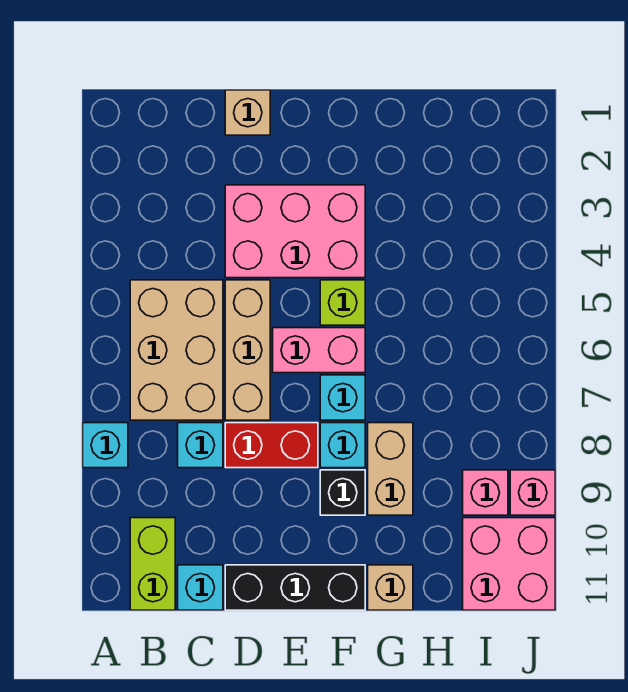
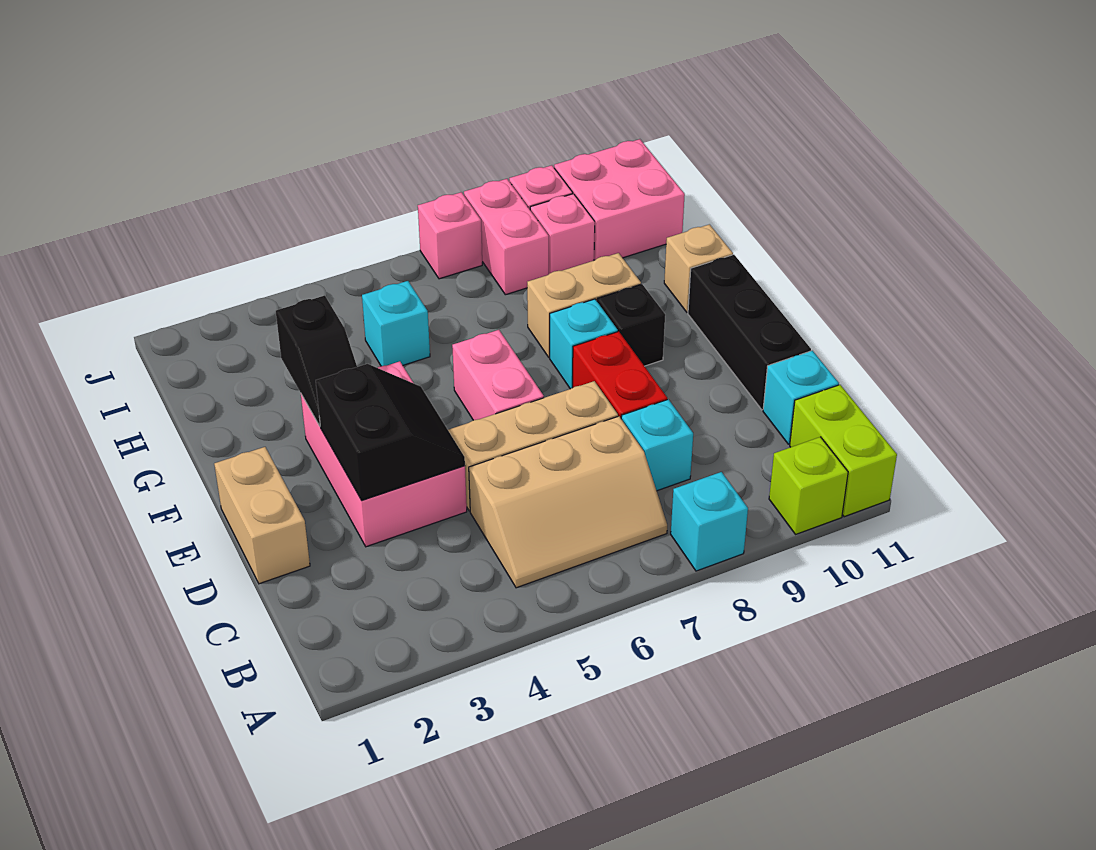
tan brick B5:C7 level 1 -> tan slope B5:C7 level 1 top C
lime brick B10:B11 level 1 -> lime brick A11:B11 level 1
tan brick D1 level 1 -> tan brick D1:E1 level 1
none -> black slope D3:E4 level 2 top 3
none -> black slope F3:G3 level 2 top G
lime brick F5 level 1 -> lime brick A10 level 1
cyan brick F7 level 1 -> cyan brick H5 level 1
none -> pink brick I8:J8 level 1
none -> pink brick J7 level 1

